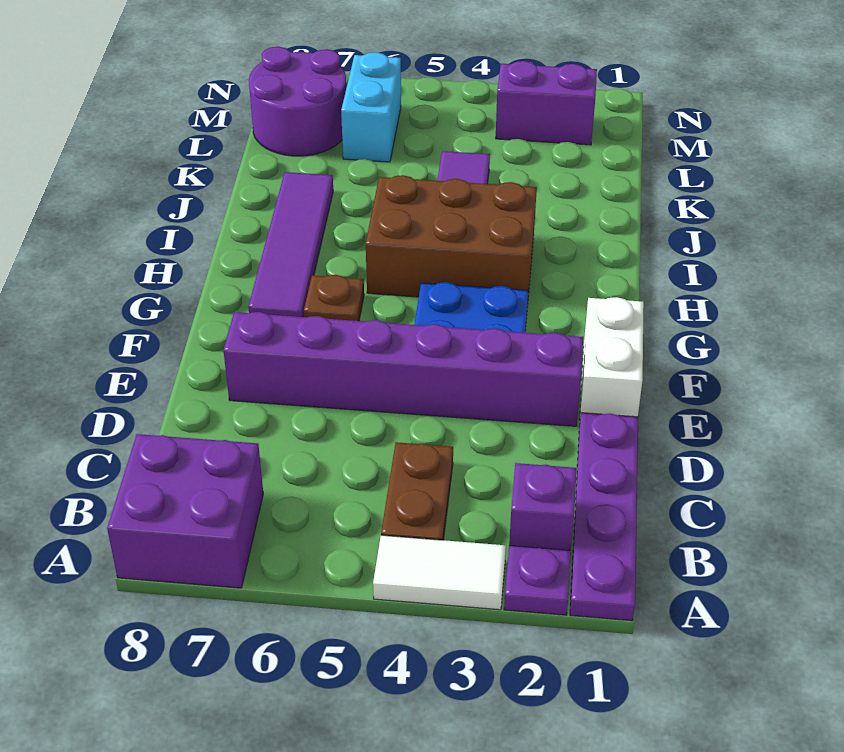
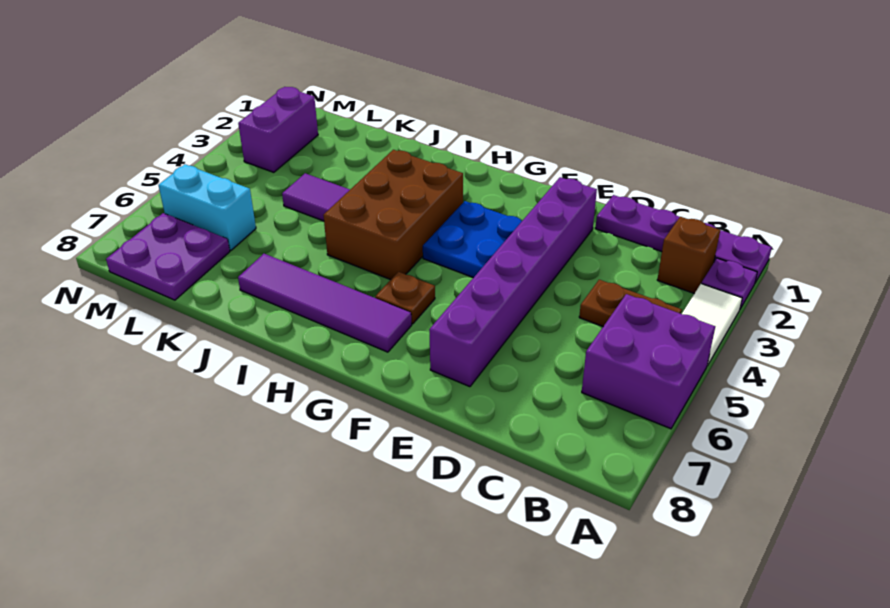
purple brick A7:B8 level 1 -> purple brick A5:B6 level 1
purple brick B2 level 1 -> brown brick B2 level 1
white brick E1:F1 level 1 -> none
purple round brick L7:M8 level 1 -> purple plate L7:M8 level 1

